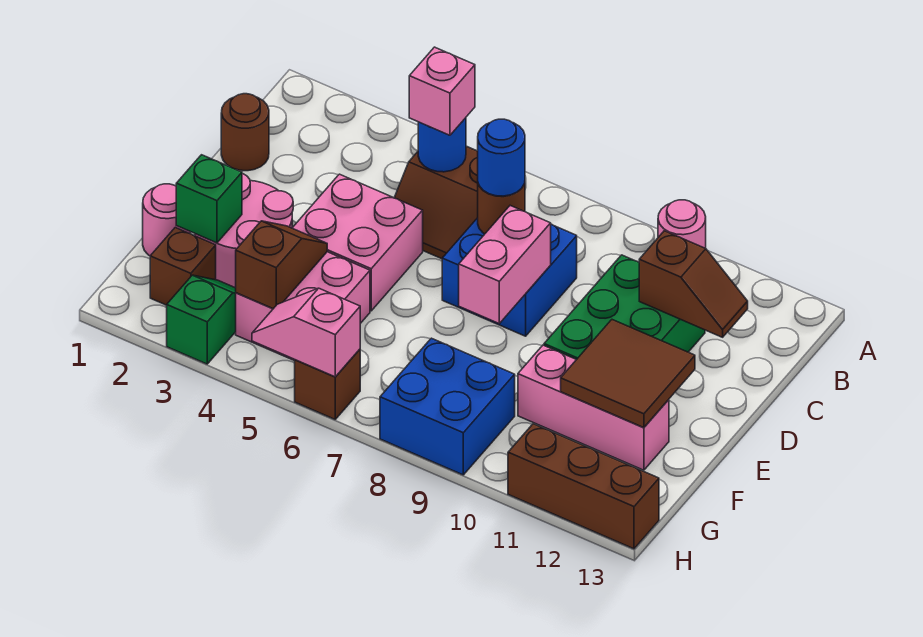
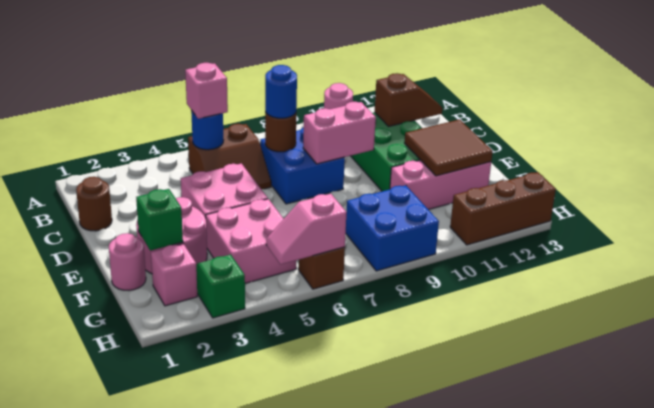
pink brick D8:E8 level 2 -> pink brick D8:D9 level 2
brown slope F4:G4 level 2 top G -> none
brown brick G2 level 1 -> pink brick G2 level 1

